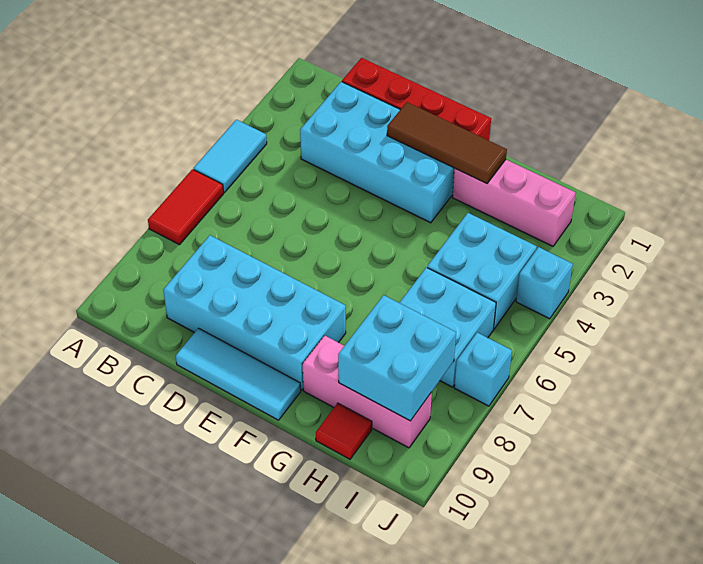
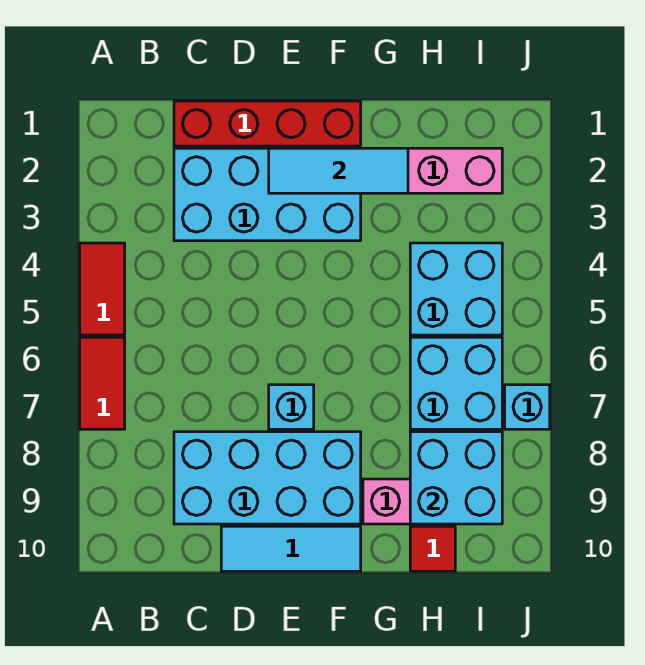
cyan tile A4:A5 level 1 -> red tile A4:A5 level 1
brown tile E2:G2 level 2 -> cyan tile E2:G2 level 2
cyan brick J4 level 1 -> cyan brick E7 level 1

